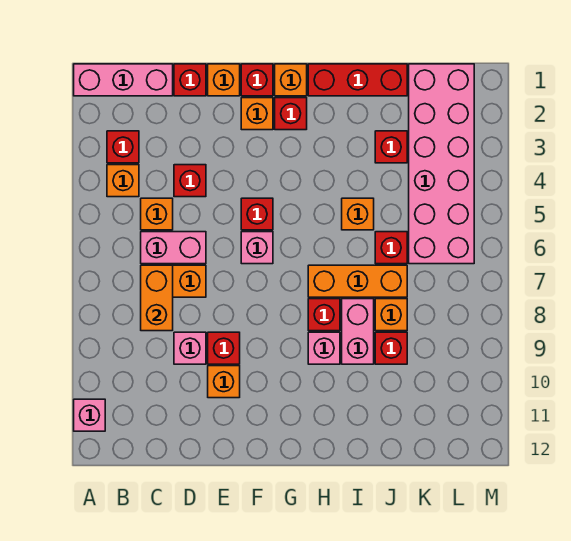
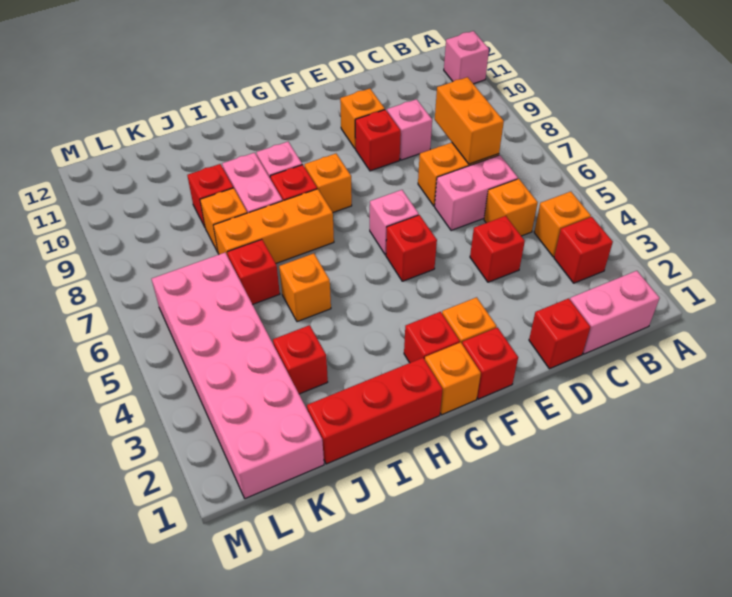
pink brick A1:C1 level 1 -> pink brick B1:C1 level 1
orange brick E1 level 1 -> orange brick G8 level 1

